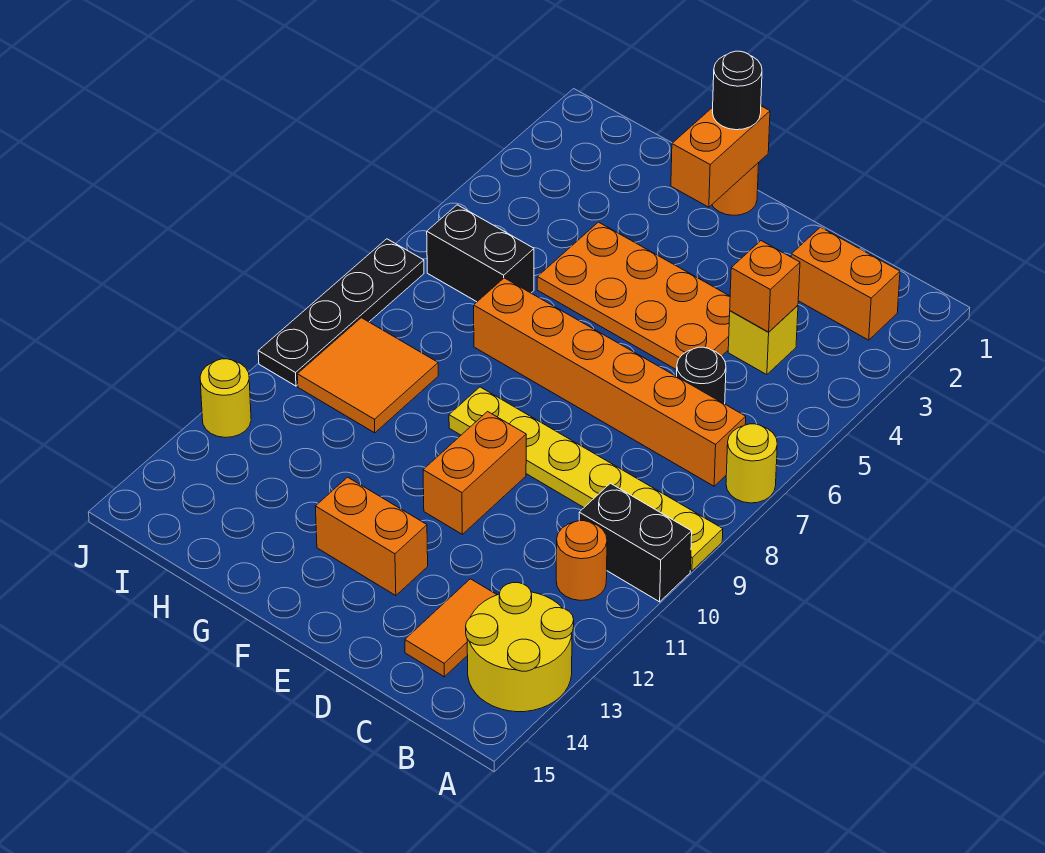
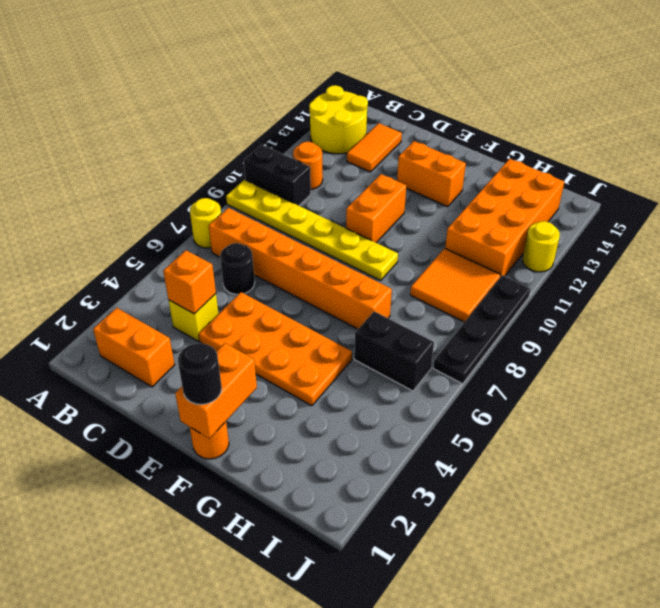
none -> orange brick H11:I14 level 1

